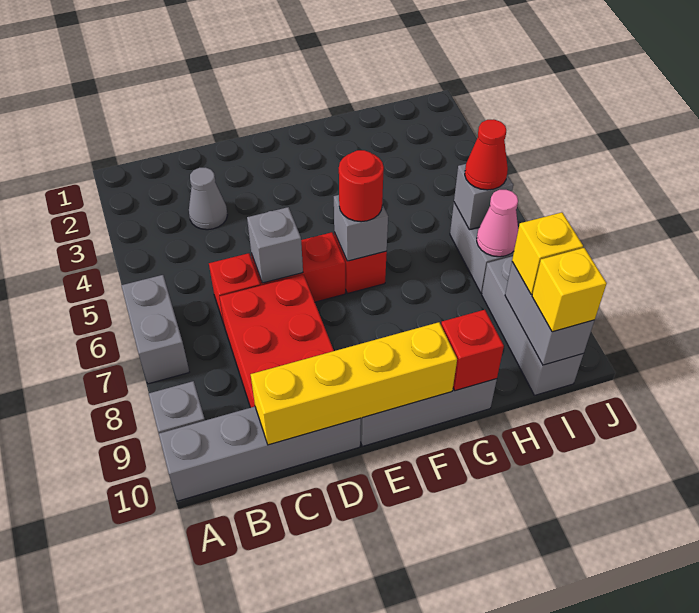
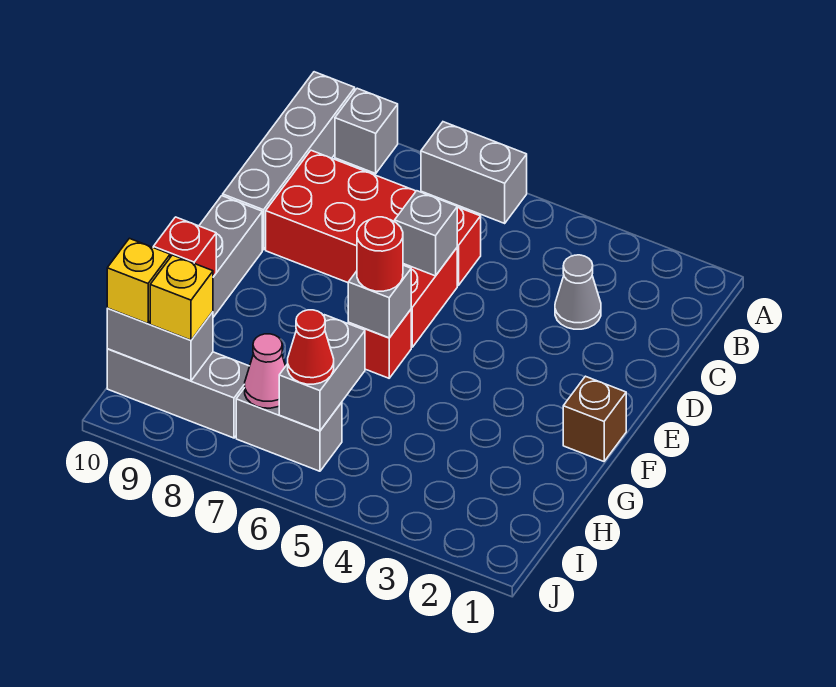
yellow brick C10:F10 level 2 -> none
none -> brown brick F1 level 1
grey brick I6 level 2 -> grey brick H6:I6 level 2

